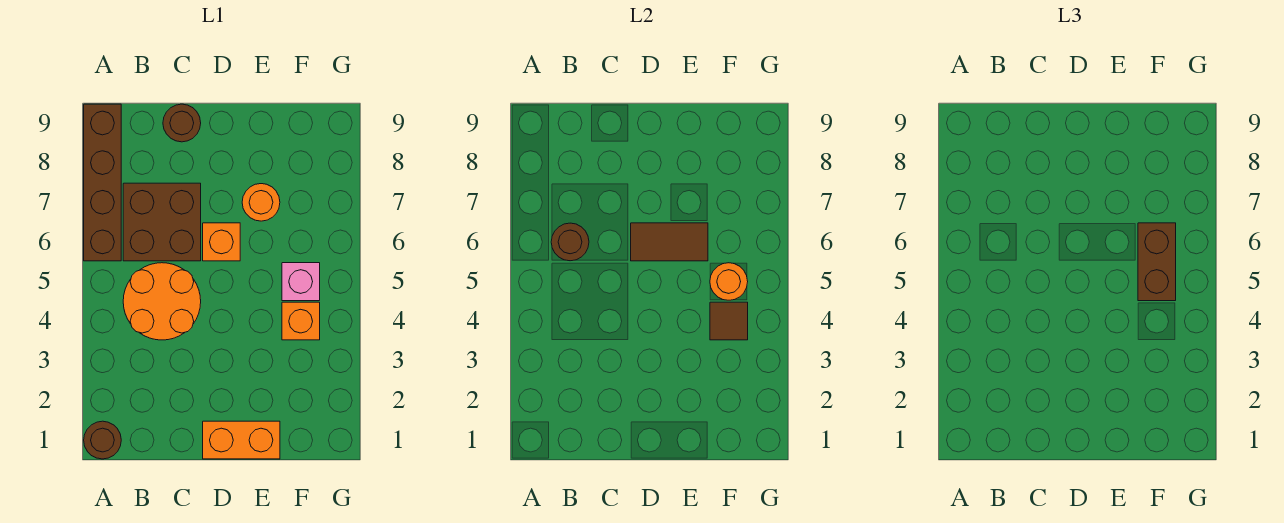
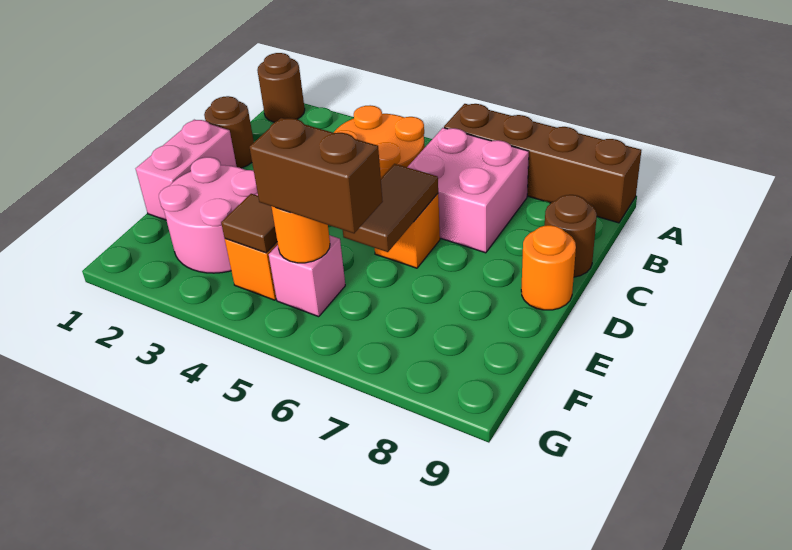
brown brick B6:C7 level 1 -> pink brick B6:C7 level 1
brown round brick B6 level 2 -> brown round brick C1 level 1
orange brick D1:E1 level 1 -> pink brick D1:E1 level 1
none -> pink round brick E2:F3 level 1
orange round brick E7 level 1 -> orange round brick D9 level 1

